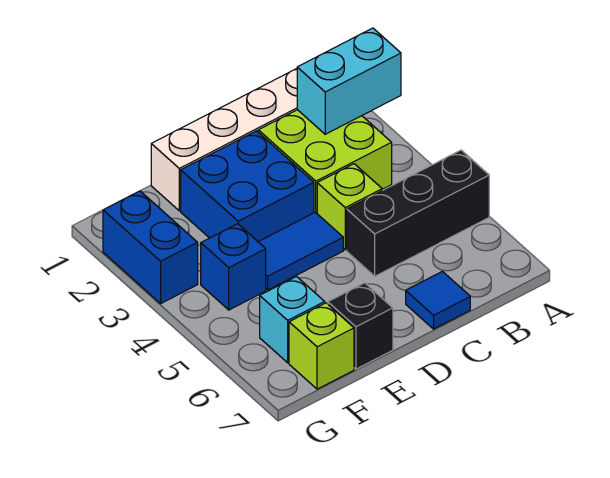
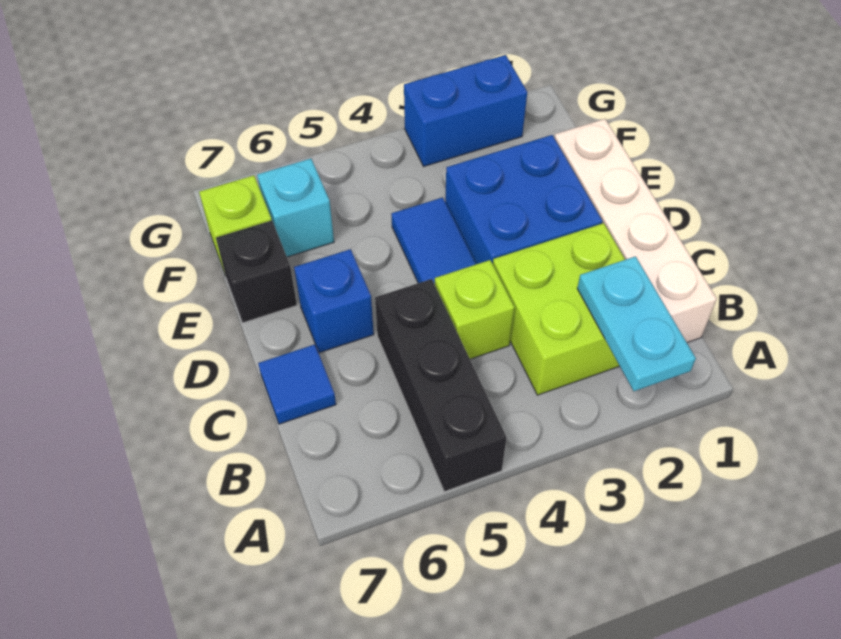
cyan brick A2:B2 level 2 -> cyan plate A2:B2 level 2
blue brick F4 level 1 -> blue brick D6 level 1

